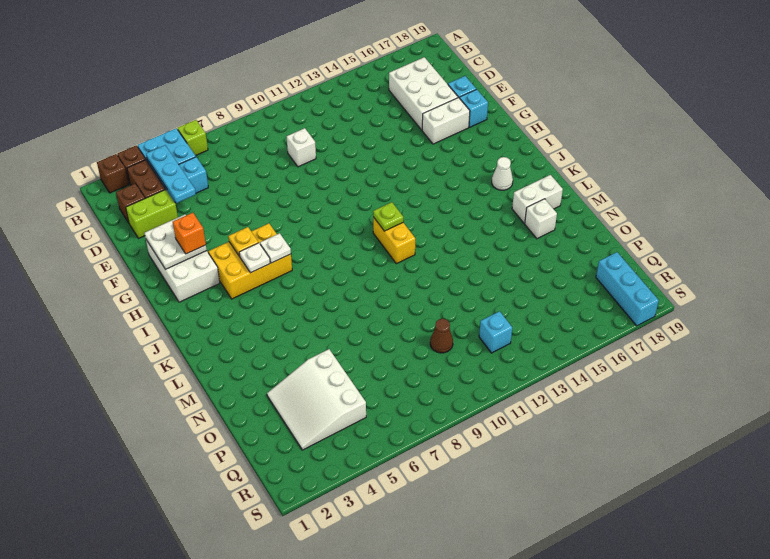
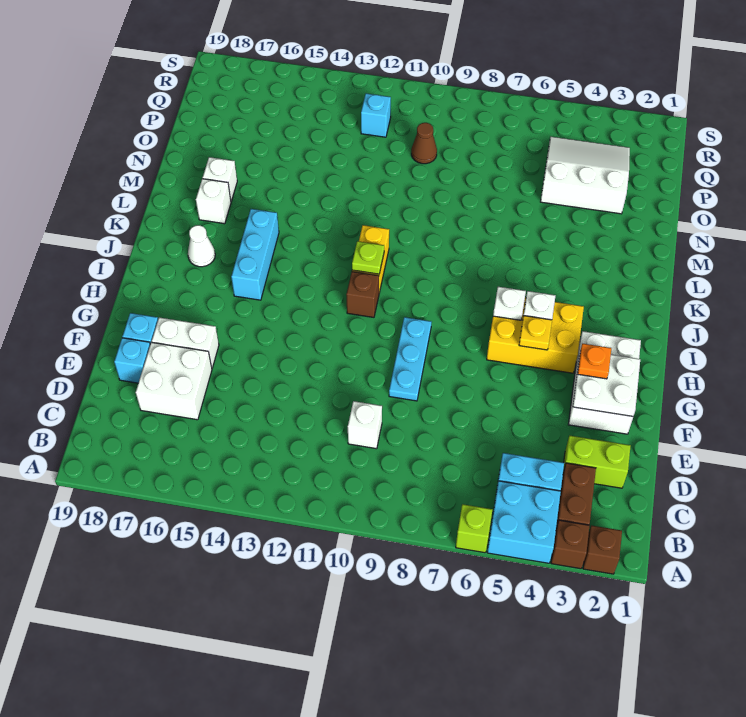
cyan plate B4:D4 level 2 -> cyan plate F9:H9 level 1
brown brick C2 level 1 -> brown brick I11 level 1
white brick C16:E17 level 1 -> white brick D16:E17 level 1
orange brick G3 level 3 -> orange plate G3 level 3
white brick L17:L18 level 1 -> white brick L17 level 1
white slope O3:Q5 level 1 top 5 -> white slope O3:Q5 level 1 top O
cyan brick Q18:S18 level 1 -> cyan brick I15:K15 level 1

